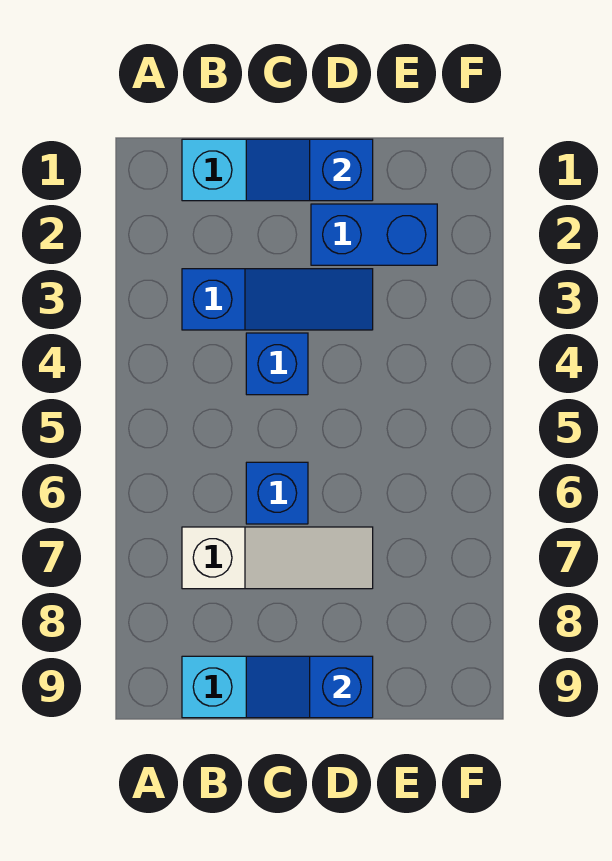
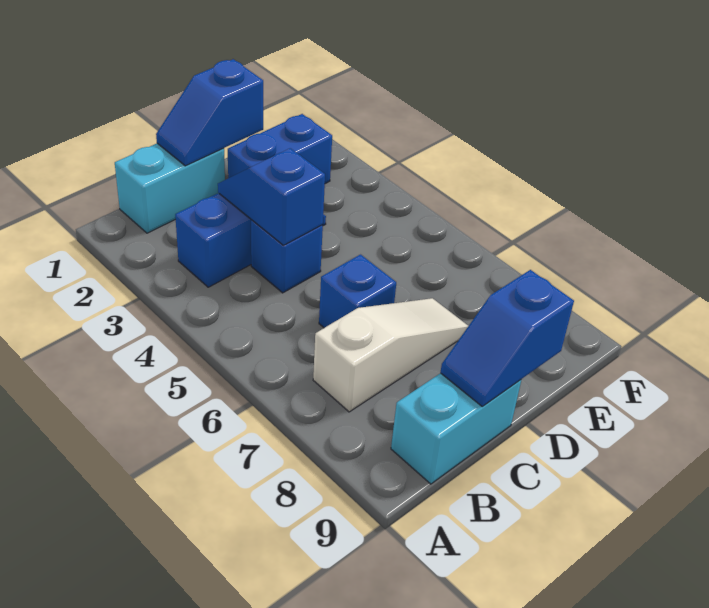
none -> blue slope C3:C4 level 2 top 4

